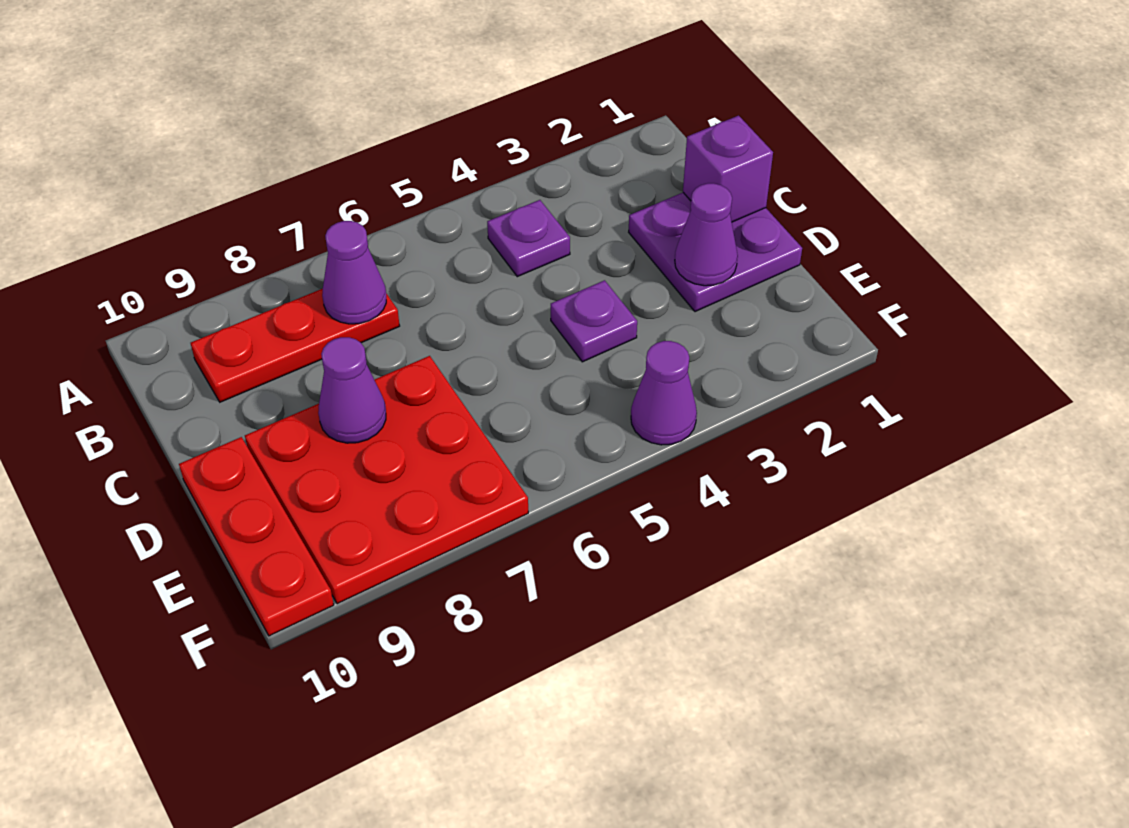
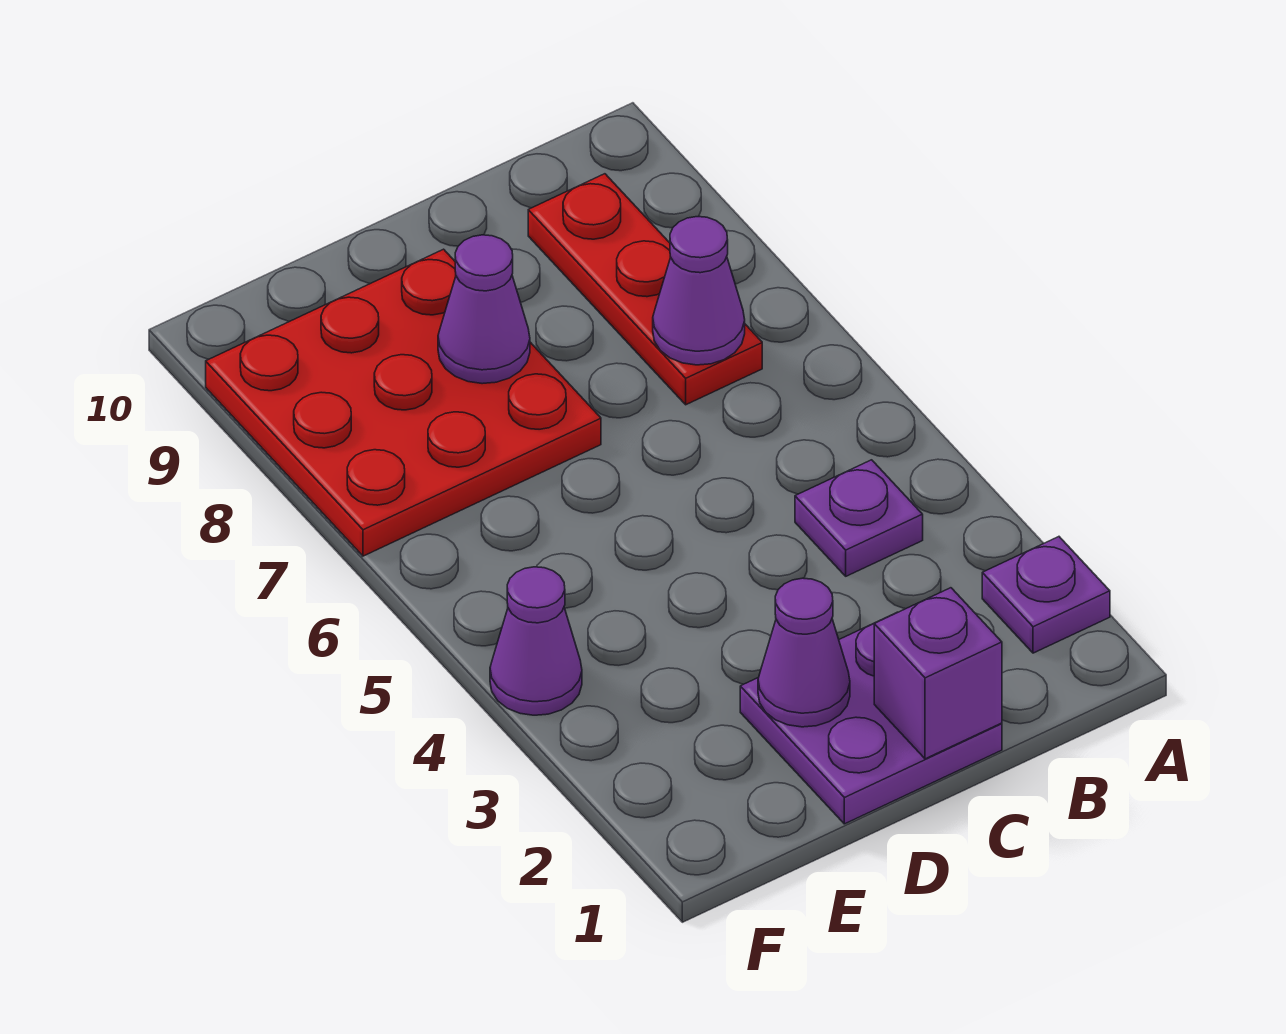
purple plate D4 level 1 -> purple plate A2 level 1
red plate D10:F10 level 1 -> none

